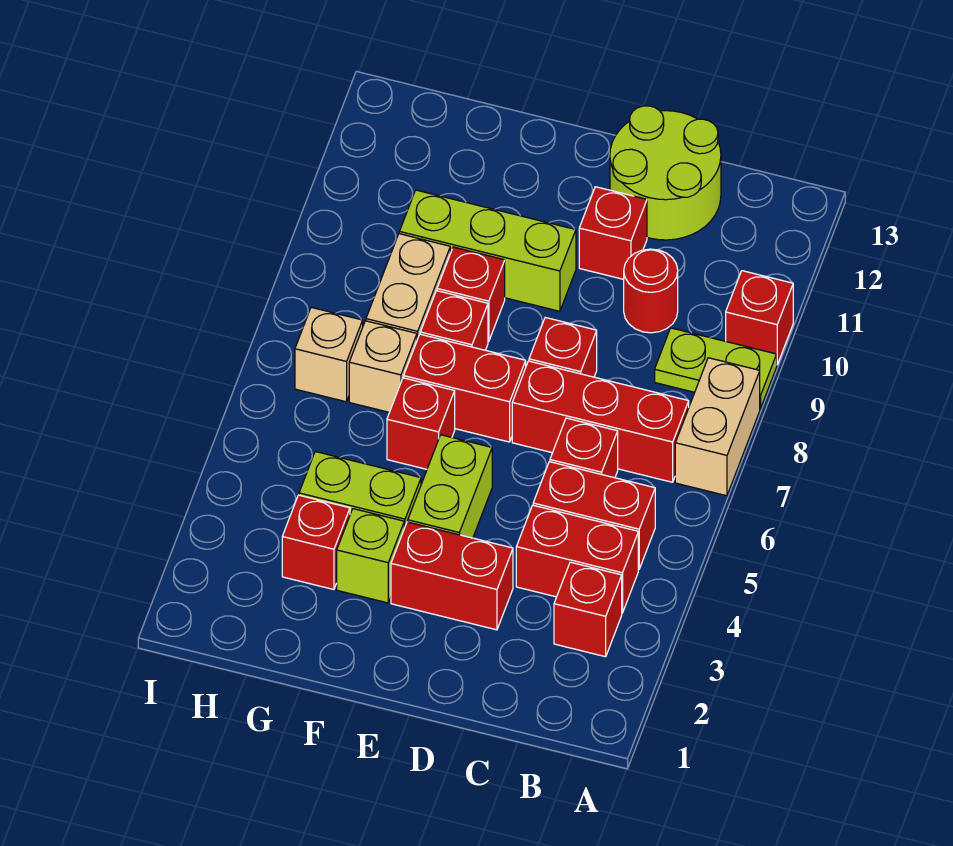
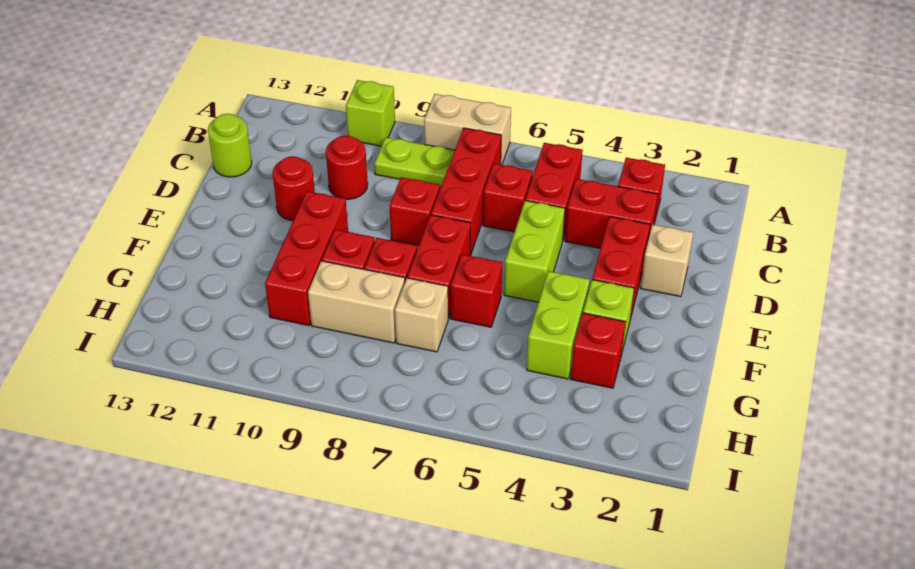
lime plate A9:B9 level 1 -> lime plate B8:B9 level 1
red brick A10 level 1 -> lime brick A10 level 1
red brick B4:C4 level 1 -> red brick C3:C4 level 1
lime round brick C12:D13 level 1 -> lime round brick C13 level 1
red brick D11 level 1 -> red round brick D11 level 1
lime brick E4:E5 level 1 -> lime brick D5:E5 level 1
lime brick E10:G10 level 1 -> red brick E10:G10 level 1
tan brick H7 level 1 -> tan brick D2 level 1

